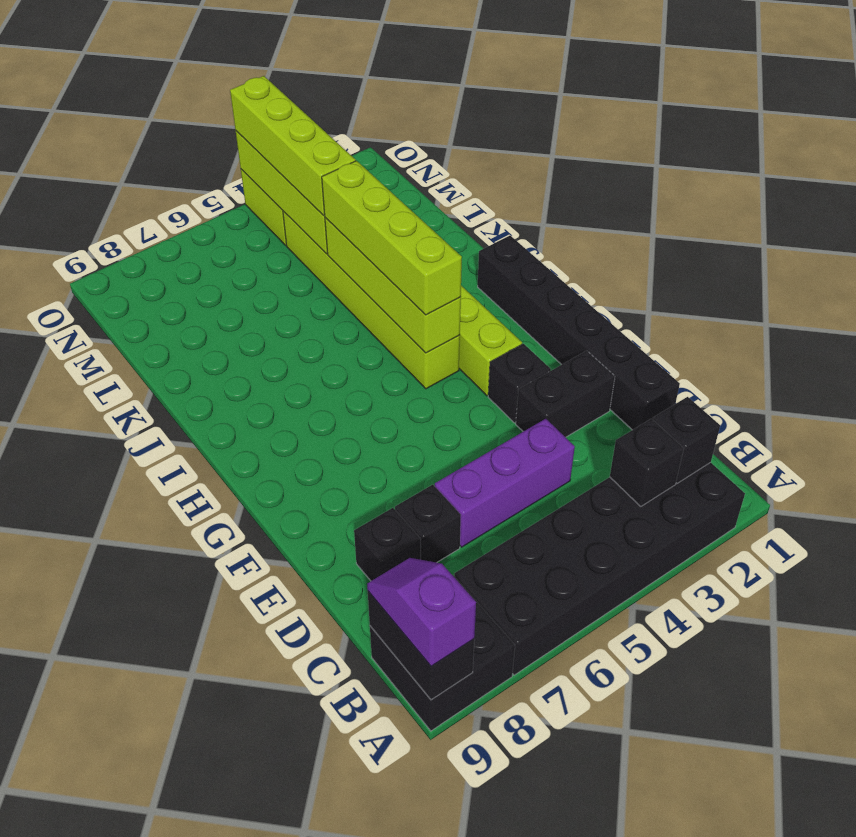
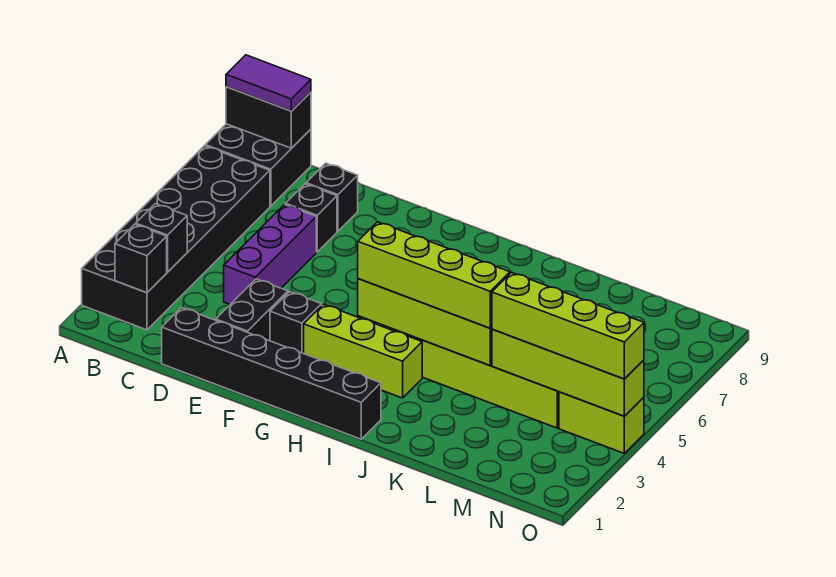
purple slope A9:B9 level 3 top A -> purple tile A9:B9 level 3

